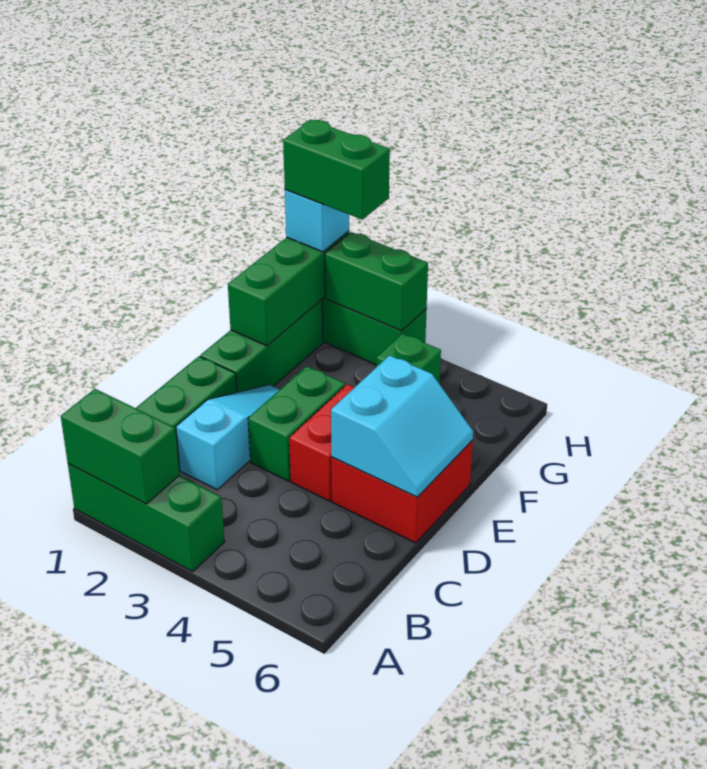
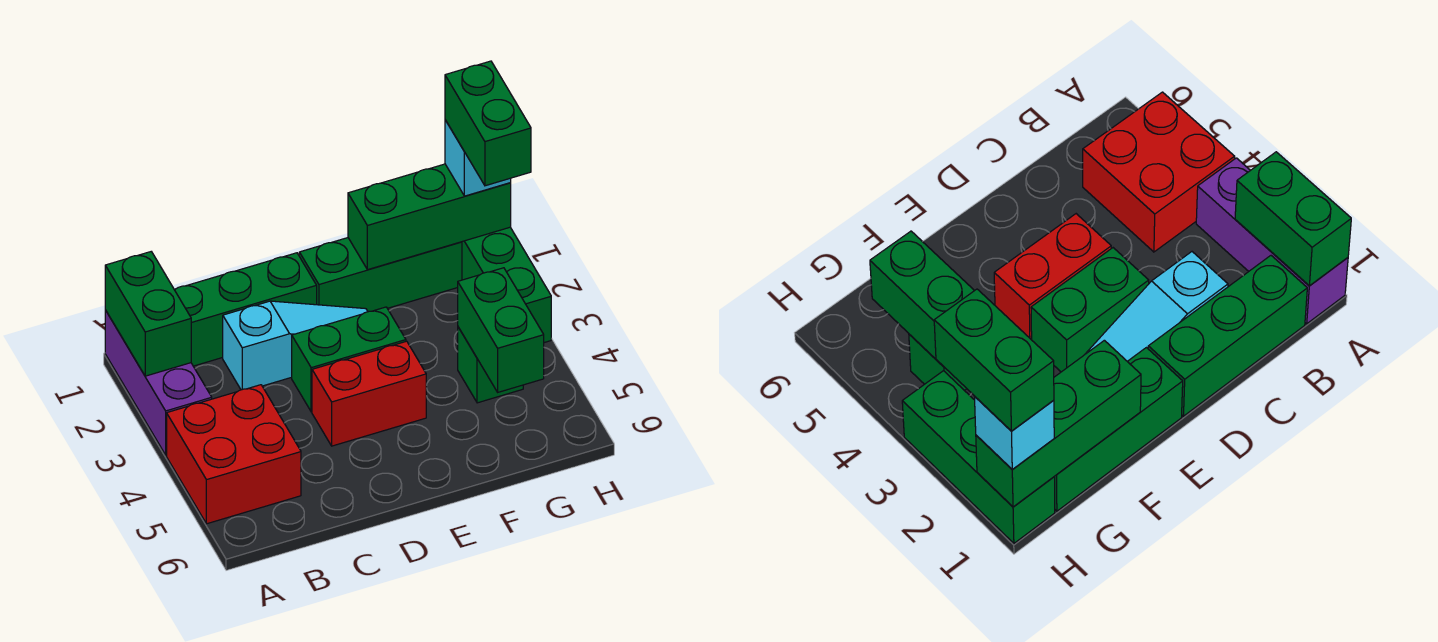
green brick A1:A3 level 1 -> purple brick A1:A3 level 1
red brick D5:E6 level 1 -> red brick A4:B5 level 1
cyan slope D5:E6 level 2 top 5 -> none
green brick H2:H3 level 2 -> green brick G4:G5 level 2

